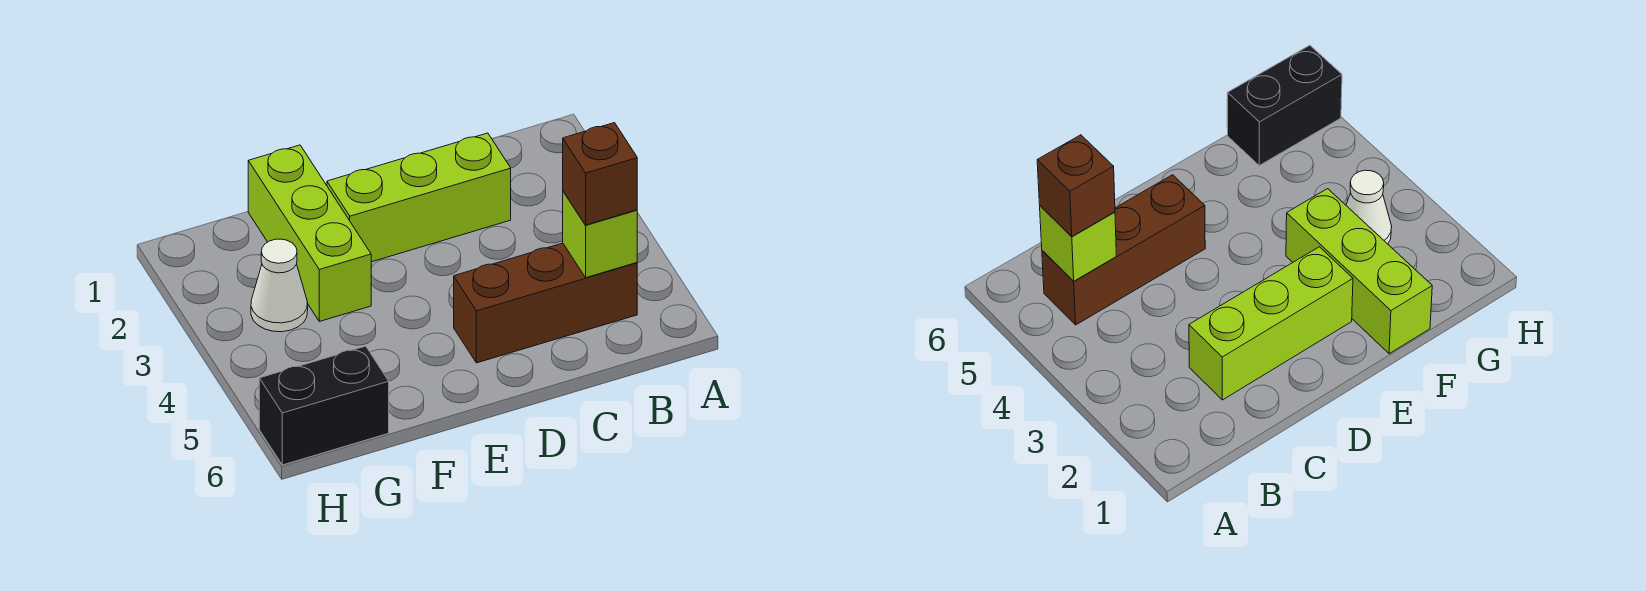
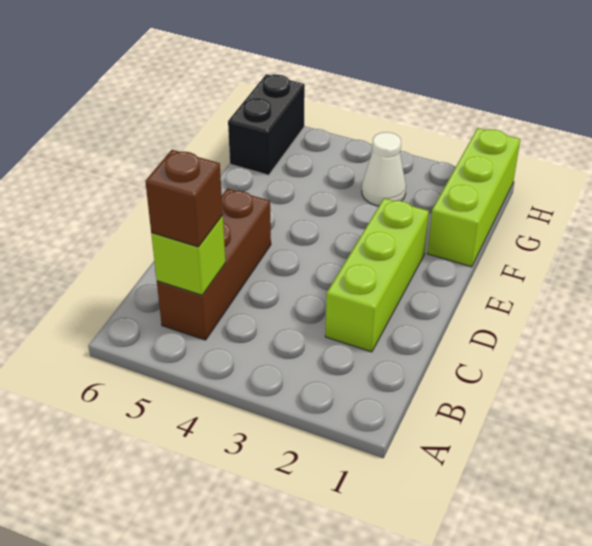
lime brick F1:F3 level 1 -> lime brick F1:H1 level 1

